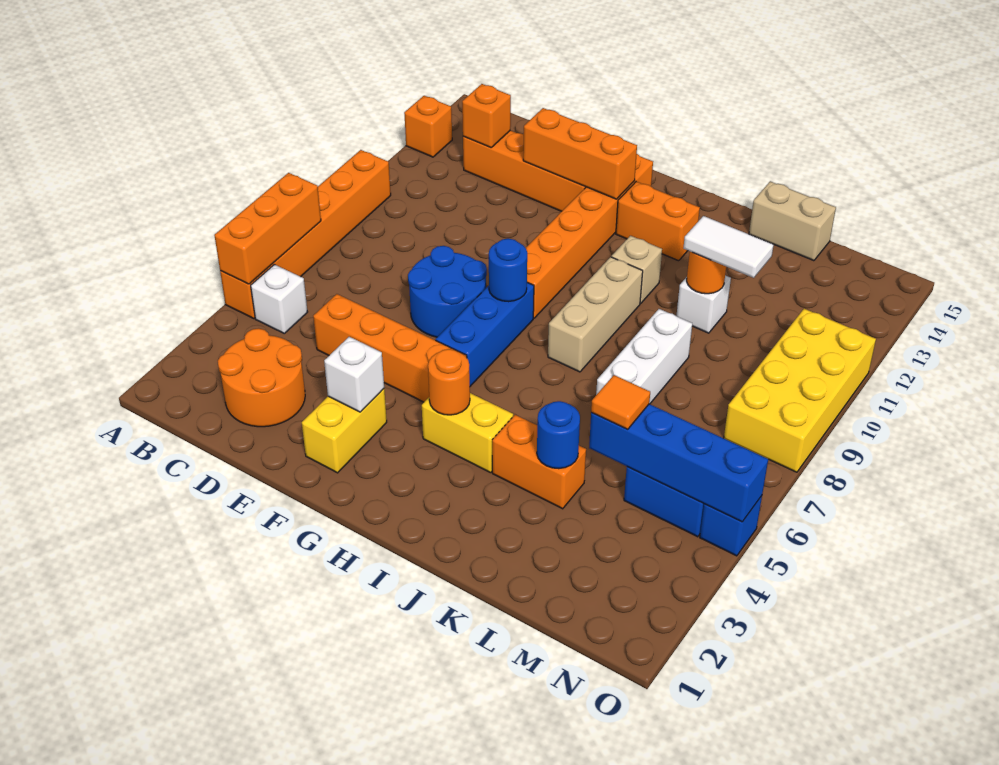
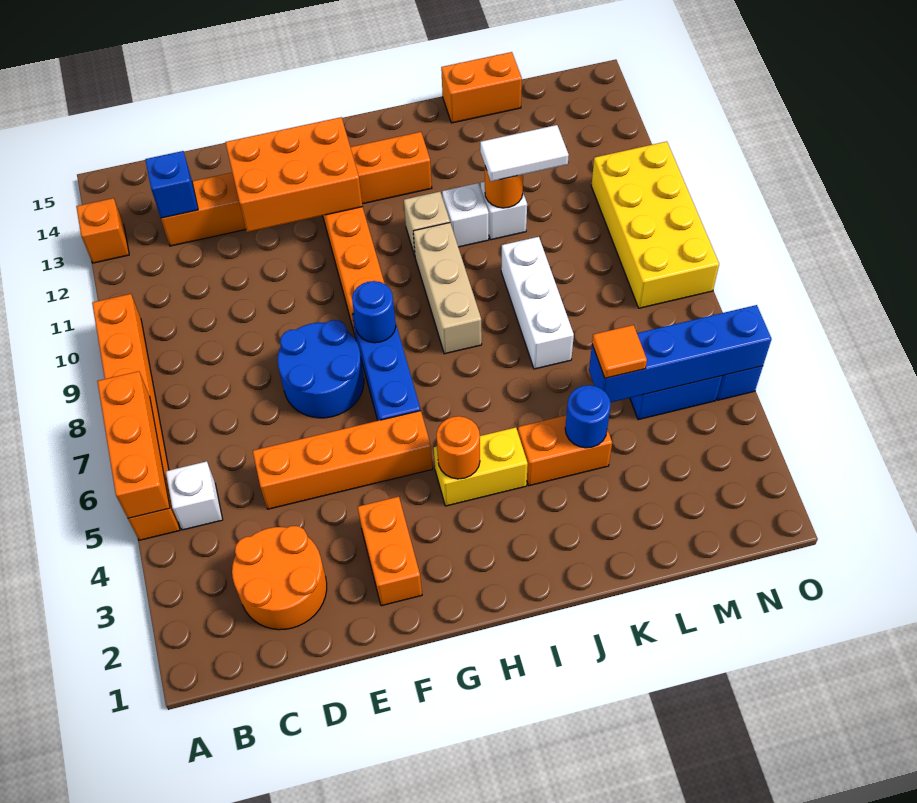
orange brick C13 level 2 -> blue brick C13 level 2
orange brick E13:G13 level 2 -> orange brick E12:G13 level 2
yellow brick F2:F3 level 1 -> orange brick F2:F3 level 1
white brick F3 level 2 -> white brick J11 level 1
tan brick K15:L15 level 1 -> orange brick K15:L15 level 1

